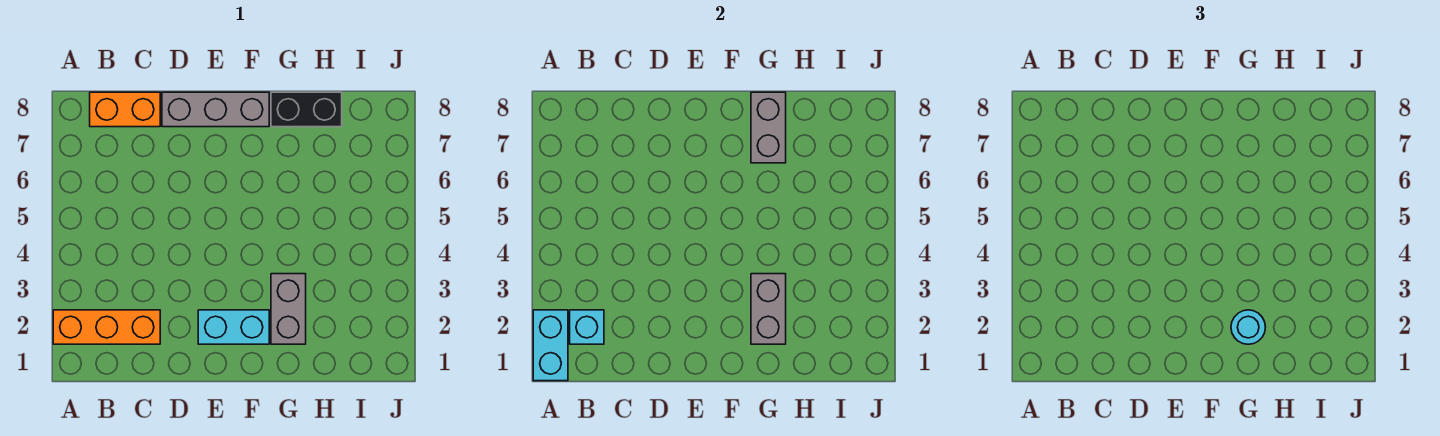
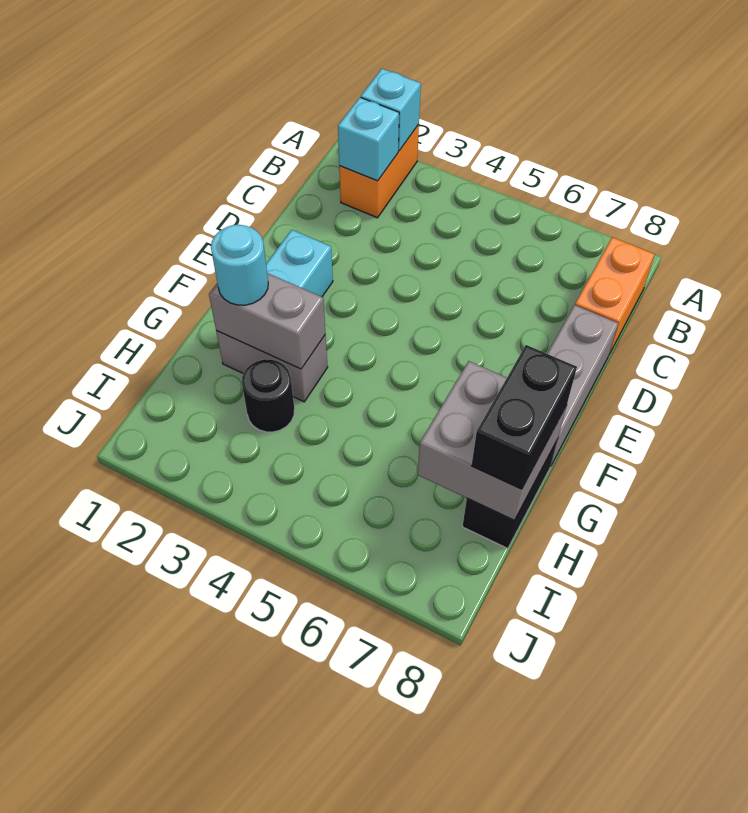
cyan brick A1:A2 level 2 -> cyan brick A2 level 2
orange brick A2:C2 level 1 -> orange brick A2:B2 level 1
grey brick G7:G8 level 2 -> grey brick G7:H8 level 2
none -> black brick G8:H8 level 3
none -> black round brick H3 level 1

